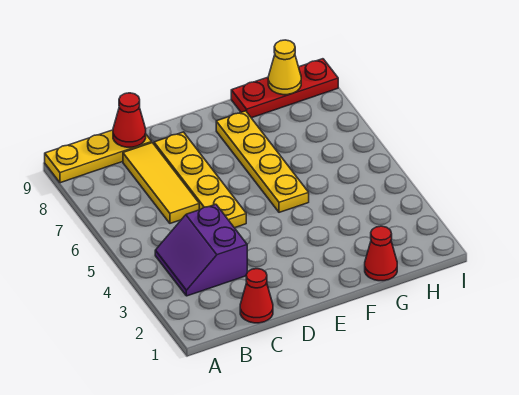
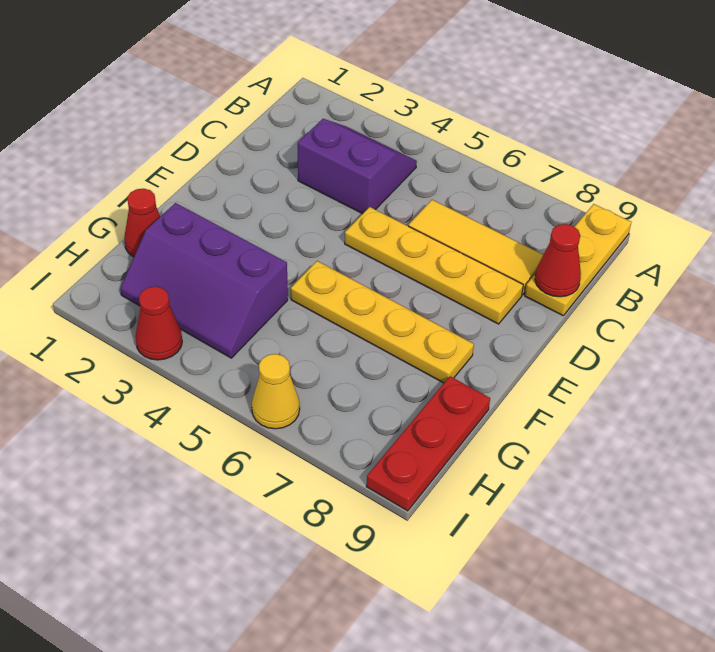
red cone C1 level 1 -> red cone I3 level 1
none -> purple slope G2:H4 level 1 top G
yellow cone H9 level 2 -> yellow cone I6 level 1

